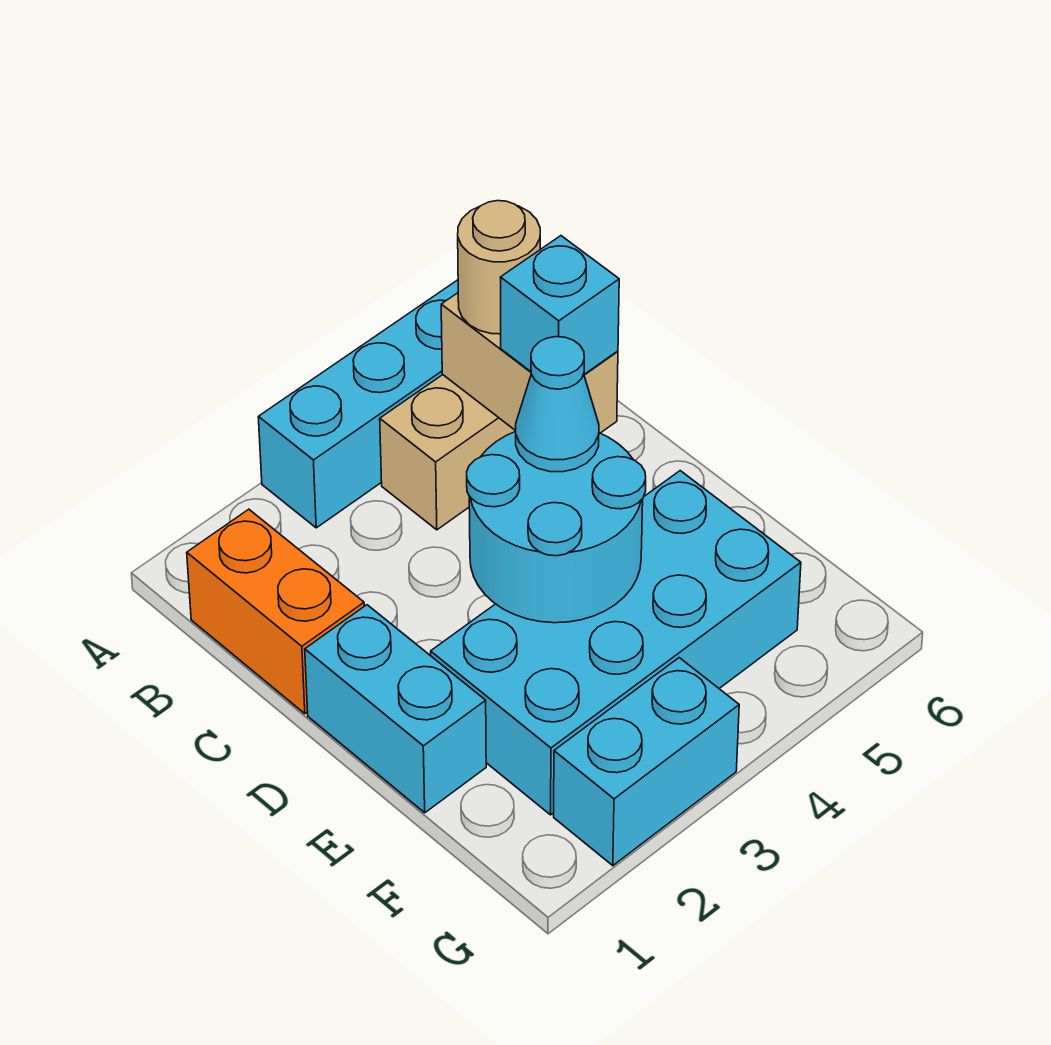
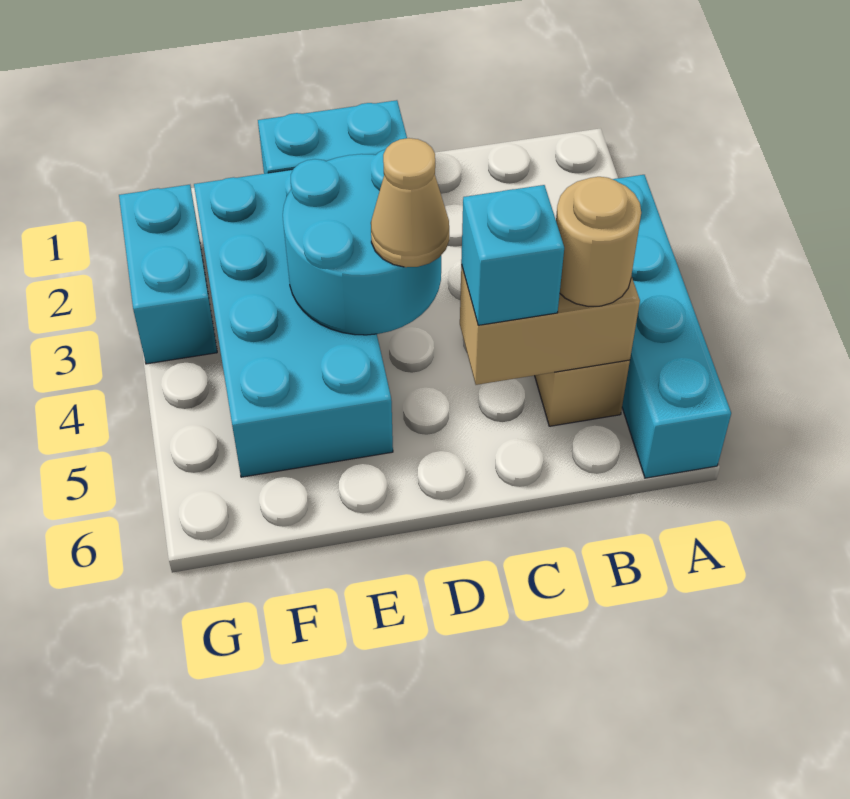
orange brick B1:C1 level 1 -> none
cyan cone D4 level 3 -> tan cone D4 level 3

